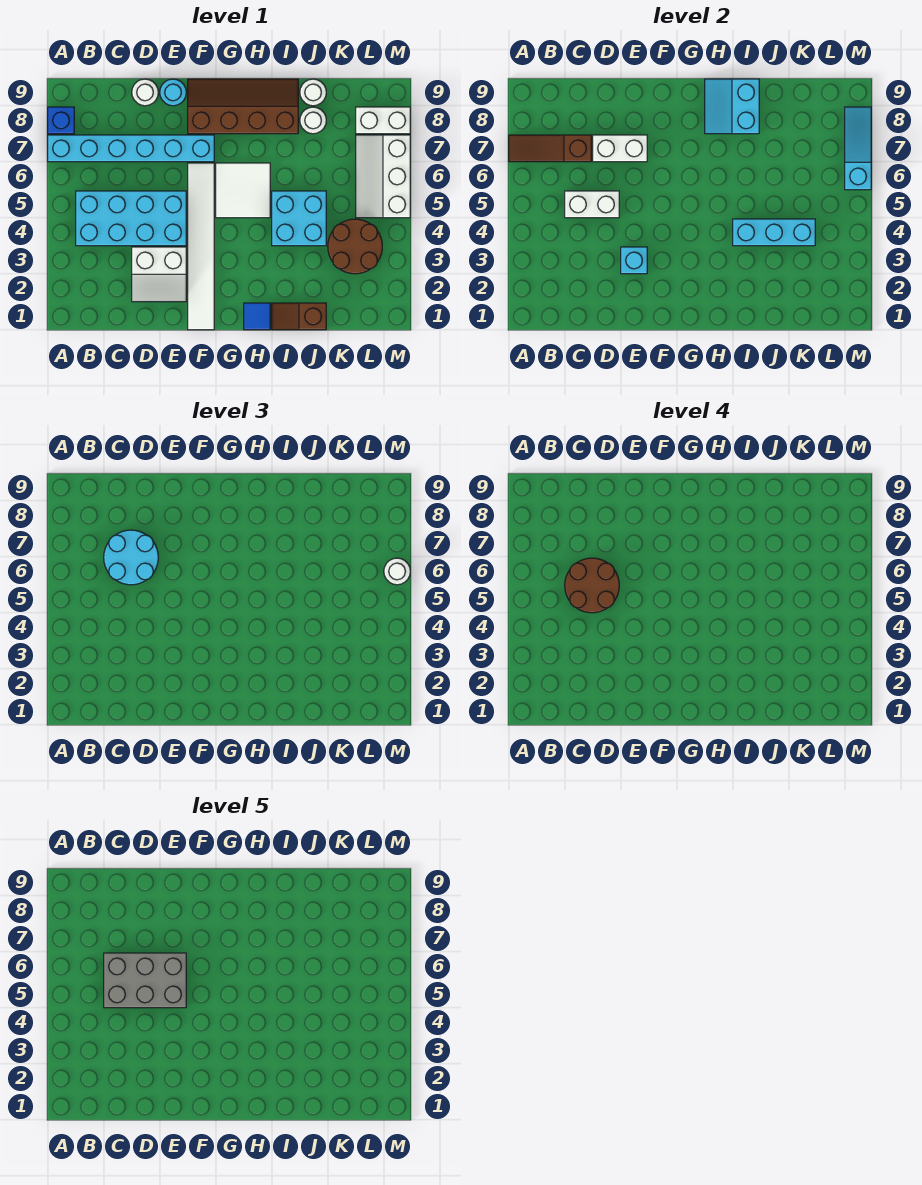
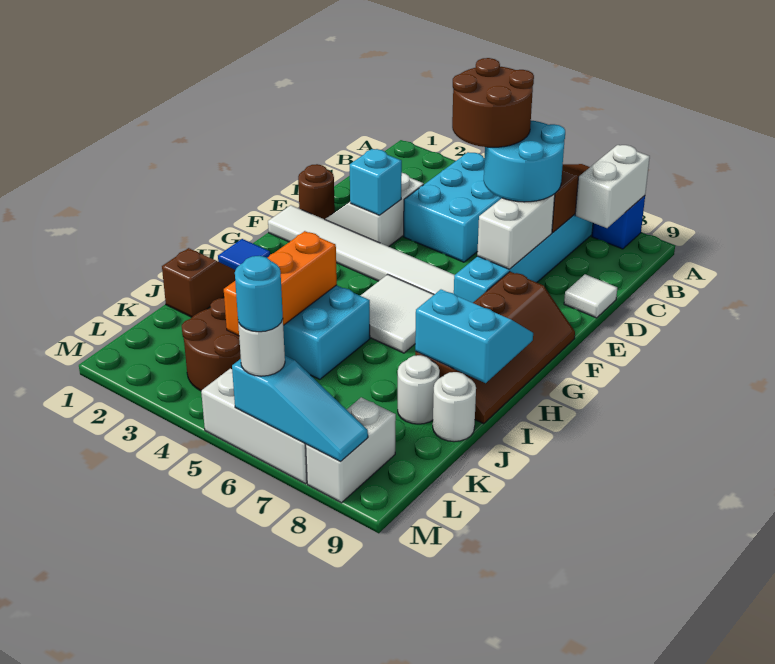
cyan brick B4:E5 level 1 -> cyan brick B4:D5 level 1
white brick C5:D5 level 2 -> white brick A8:B8 level 2
grey brick C5:E6 level 5 -> none
white round brick D9 level 1 -> white tile D9 level 1
none -> brown round brick E1 level 1
cyan round brick E9 level 1 -> cyan round brick M6 level 4
cyan brick I4:K4 level 2 -> orange brick I4:K4 level 2

